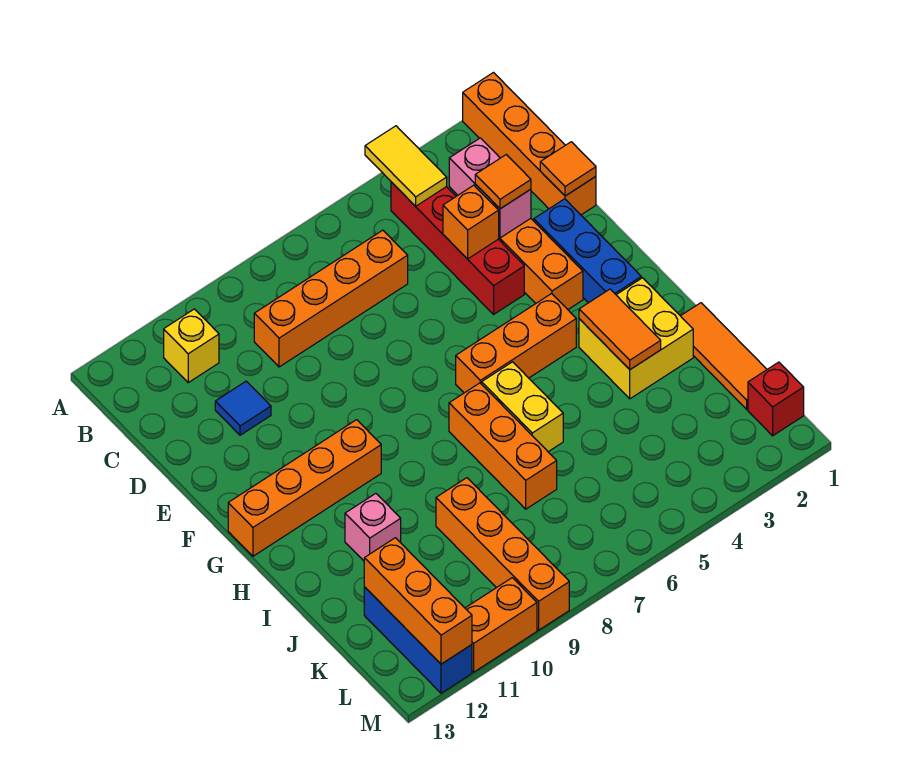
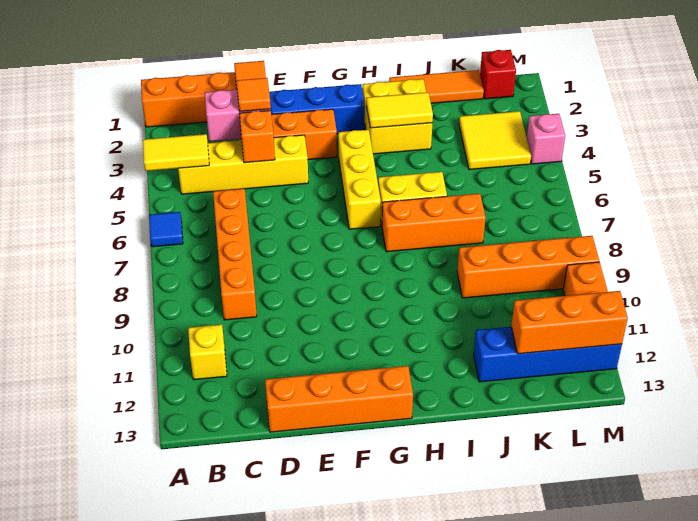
red brick B4:E4 level 1 -> yellow brick B4:E4 level 1
blue tile D11 level 1 -> blue tile A6 level 1
orange brick G4:G6 level 1 -> yellow brick G4:G6 level 1
orange brick G10:G13 level 1 -> orange brick D13:G13 level 1
orange tile H3:I3 level 2 -> yellow tile H3:I3 level 2
pink brick I11 level 1 -> pink brick M4 level 1
none -> yellow tile K3:L4 level 1
blue brick K12:M12 level 1 -> blue brick J12:M12 level 1

